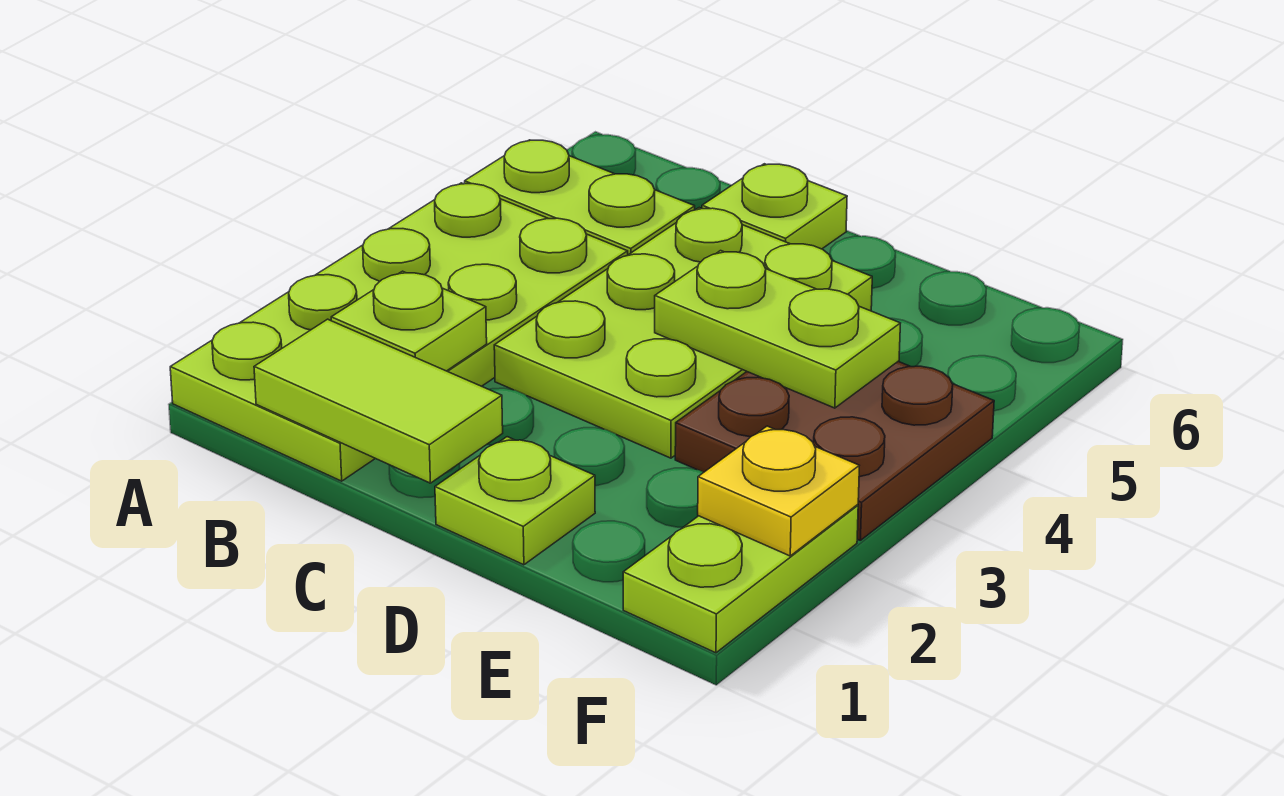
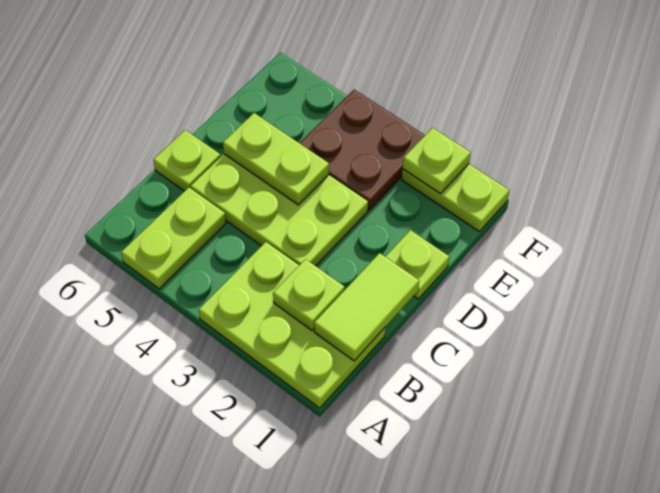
lime plate A1:B4 level 1 -> lime plate A1:B3 level 1
lime plate D4:E4 level 2 -> lime plate D4:D5 level 2
yellow plate F2 level 2 -> lime plate F2 level 2

